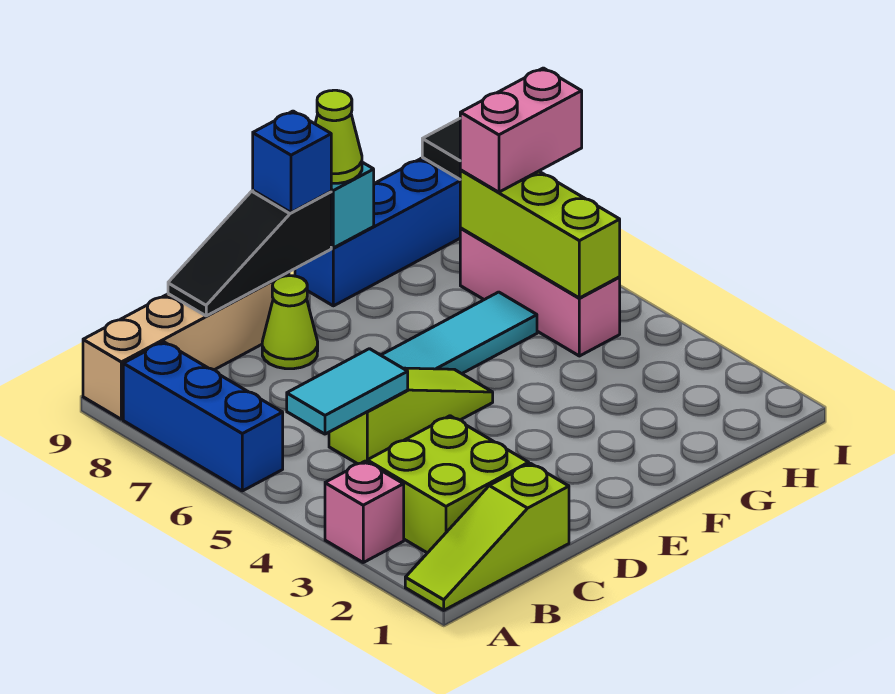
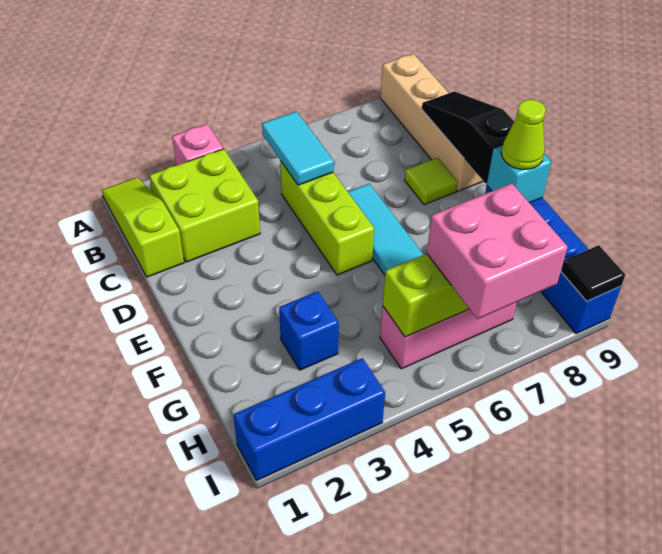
blue brick A6:A8 level 1 -> blue brick I1:I3 level 1
lime slope C5:E5 level 1 top C -> lime brick C5:E5 level 1
lime cone D8 level 1 -> lime tile D8 level 1
blue brick E9 level 3 -> blue brick G3 level 1
pink brick H7:I7 level 3 -> pink brick H6:I7 level 3

